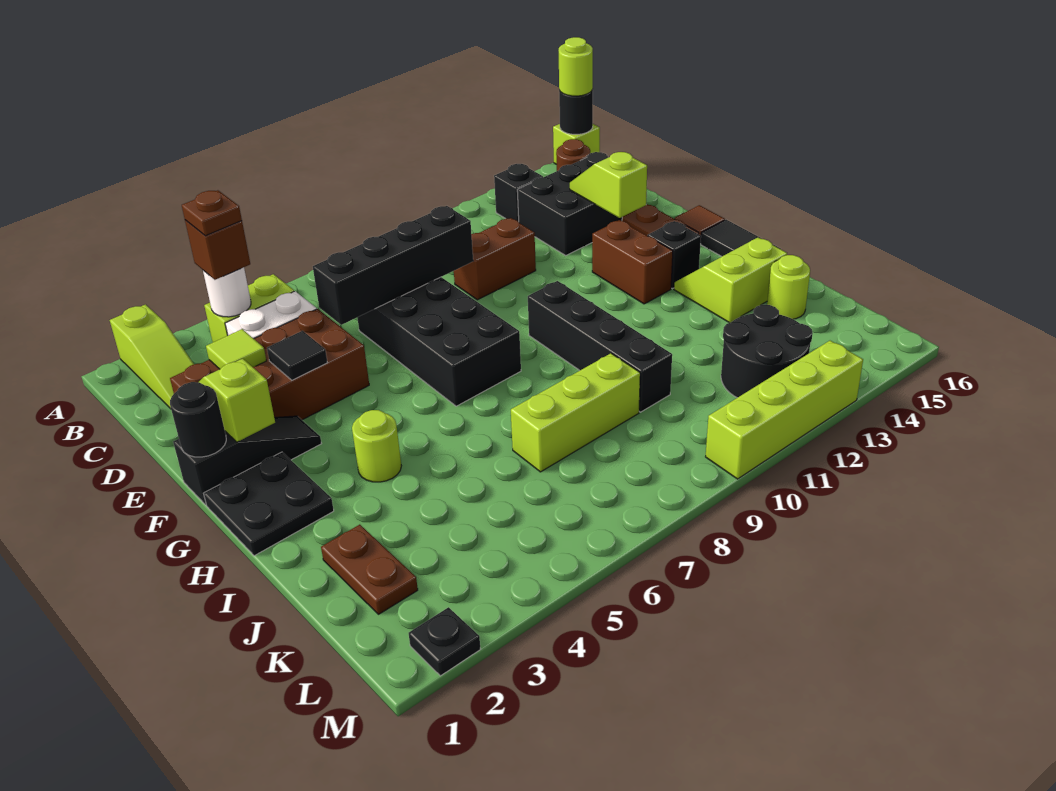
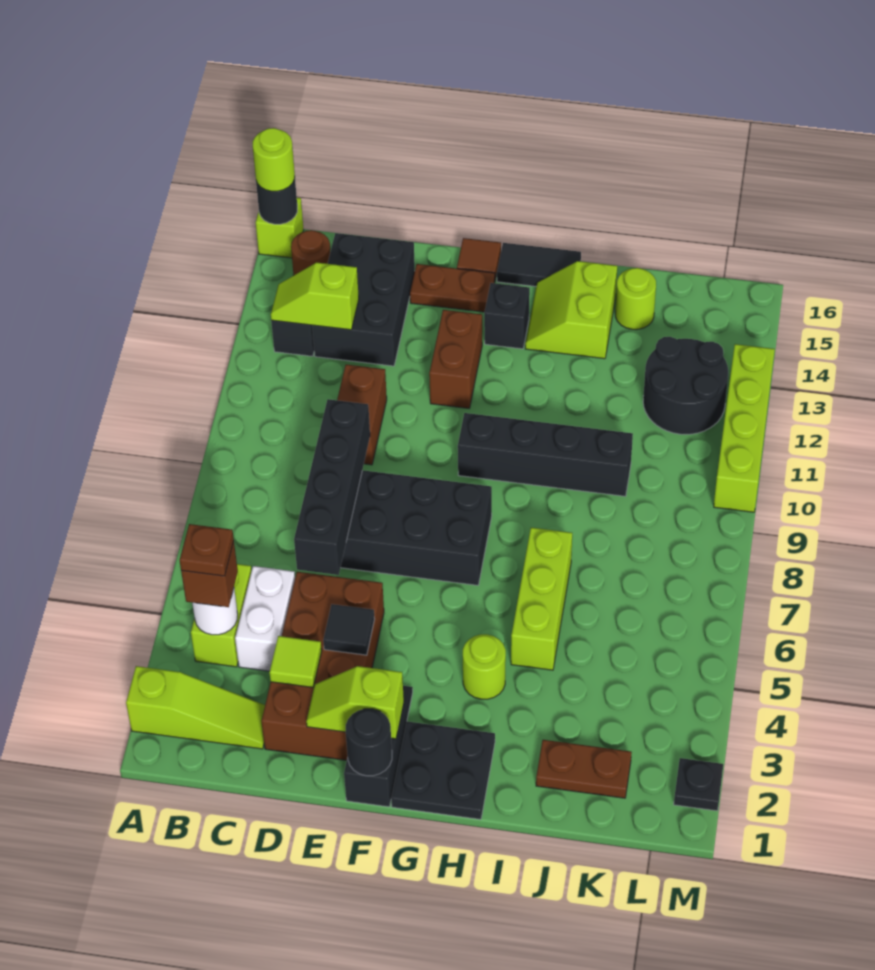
lime slope D14:E14 level 2 top E -> lime slope B13:C13 level 2 top C
brown brick F13:G13 level 1 -> brown brick F12:F13 level 1
lime brick J7:J9 level 1 -> lime brick I5:I7 level 1

